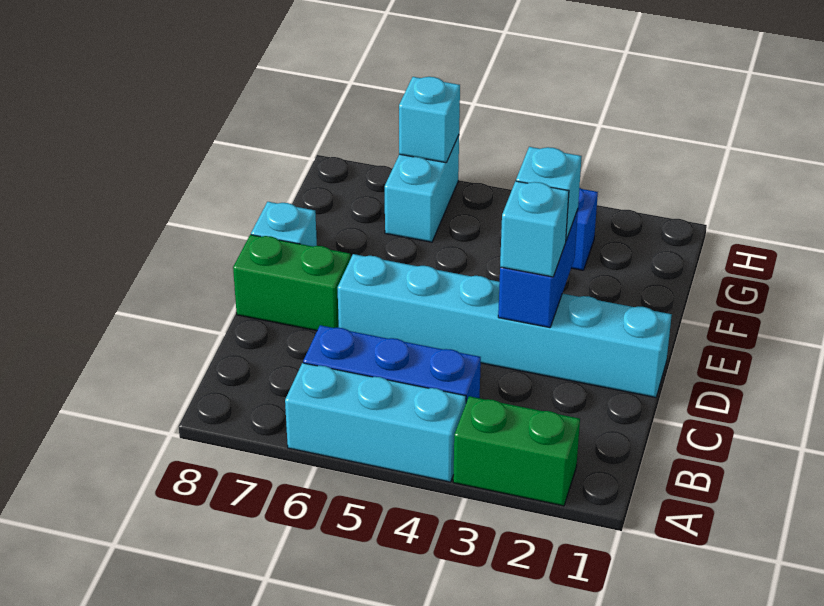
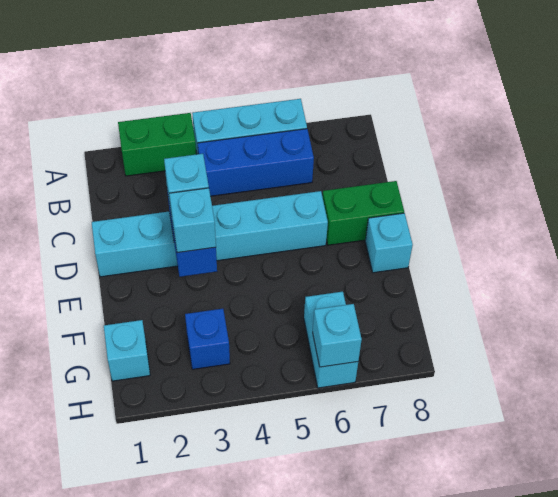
none -> cyan brick G1 level 1

